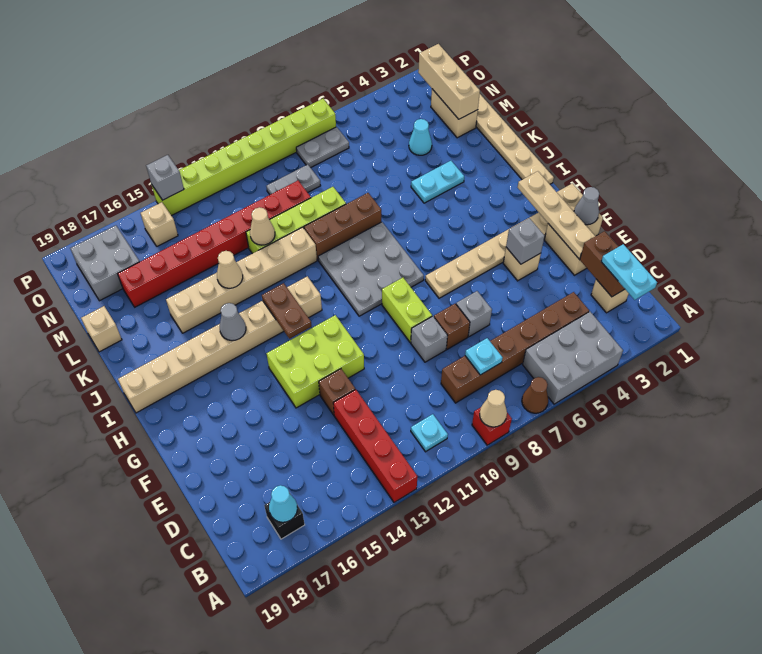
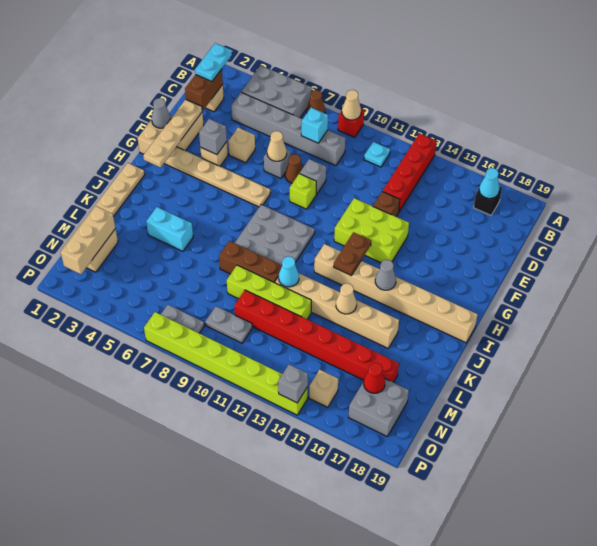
brown brick C4:C9 level 1 -> grey brick C4:C9 level 1
cyan plate C8 level 2 -> cyan brick C8 level 2
brown brick E8 level 1 -> brown cone E8 level 1
lime brick F9:G9 level 1 -> lime brick F9 level 1
cyan plate K4:K5 level 1 -> cyan brick K4:K5 level 1
tan cone L12 level 2 -> tan cone E7 level 2
tan brick L19 level 1 -> tan brick E5 level 1
cyan cone M4 level 1 -> cyan cone K11 level 2
none -> red cone N17 level 2

